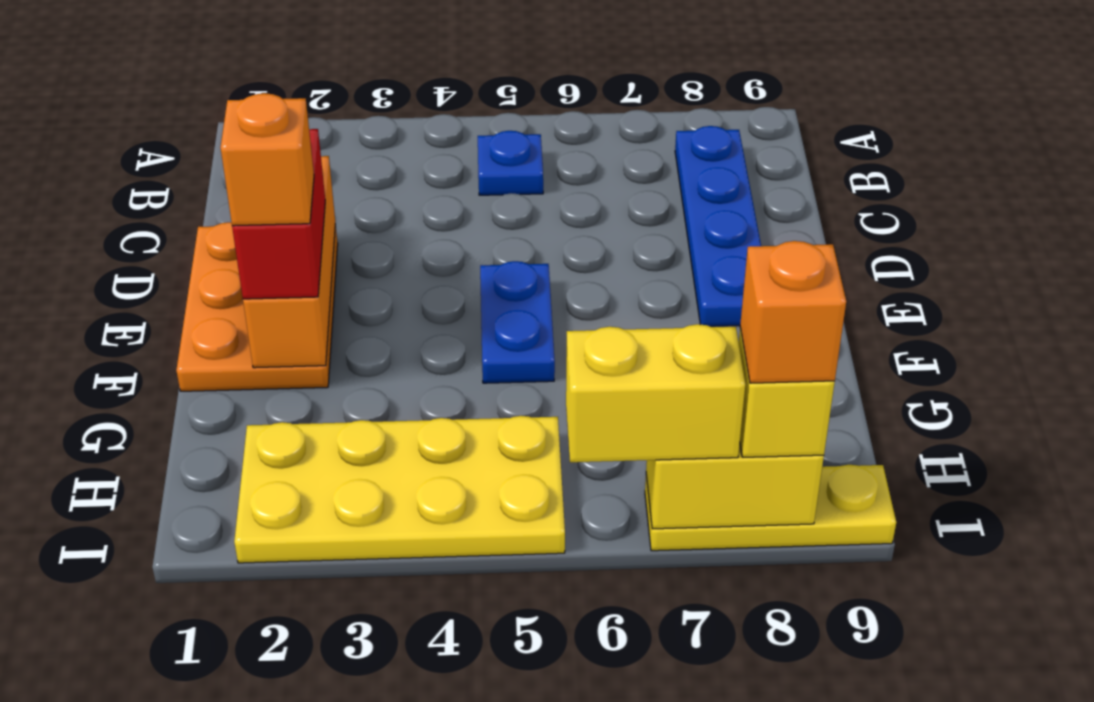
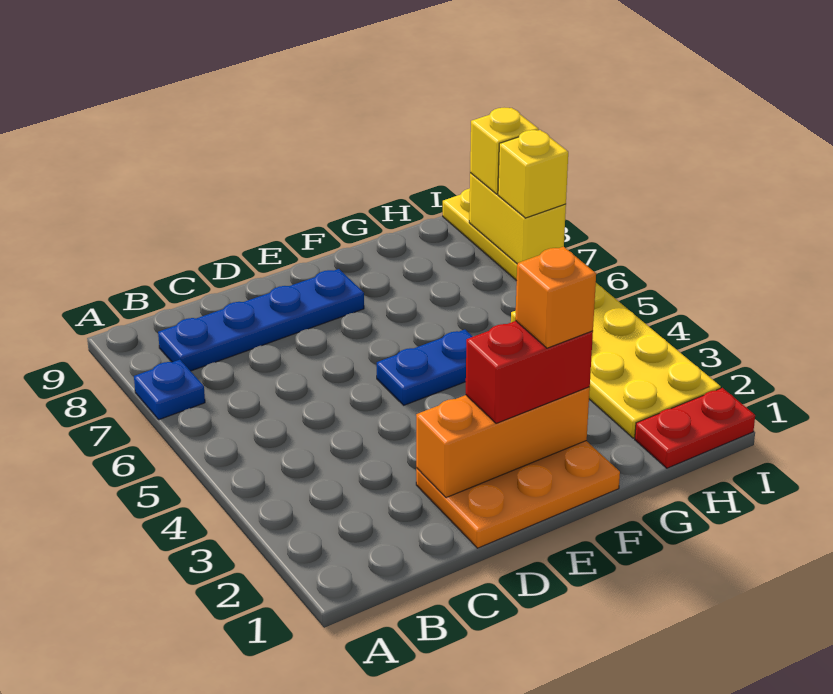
blue plate B5 level 1 -> blue plate A7 level 1
none -> red plate H1:I1 level 1
yellow brick I6:I7 level 3 -> yellow brick I7 level 3
orange brick I8 level 4 -> none

